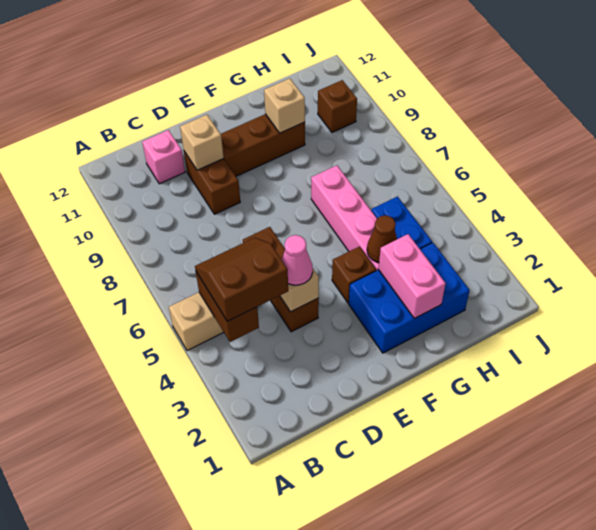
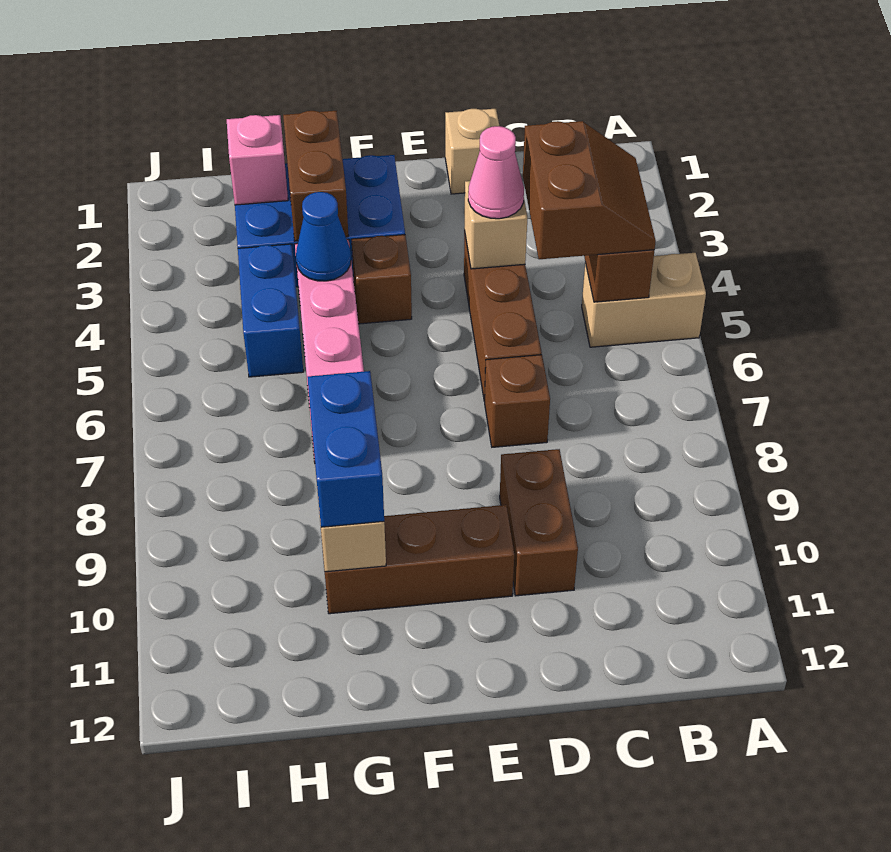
brown slope B4:C5 level 3 top 4 -> brown slope B4:C5 level 3 top C
pink brick C11 level 1 -> pink brick H2 level 2
tan brick D10 level 2 -> tan brick D1 level 1
pink brick G2:G3 level 2 -> brown brick G2:G3 level 2
brown cone G4 level 2 -> blue cone G4 level 2
none -> blue brick G9:G10 level 3
brown brick I10 level 1 -> brown brick D7 level 1

